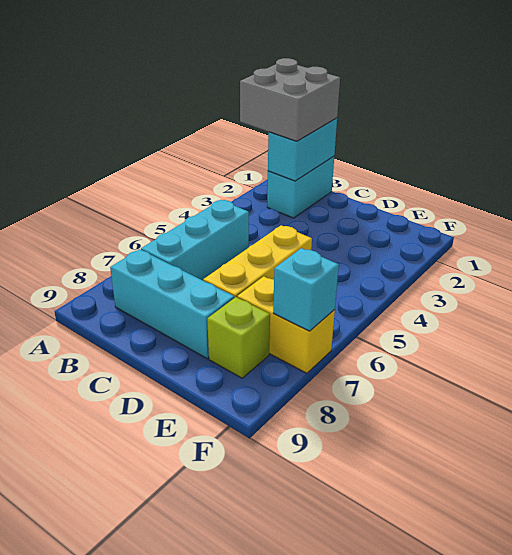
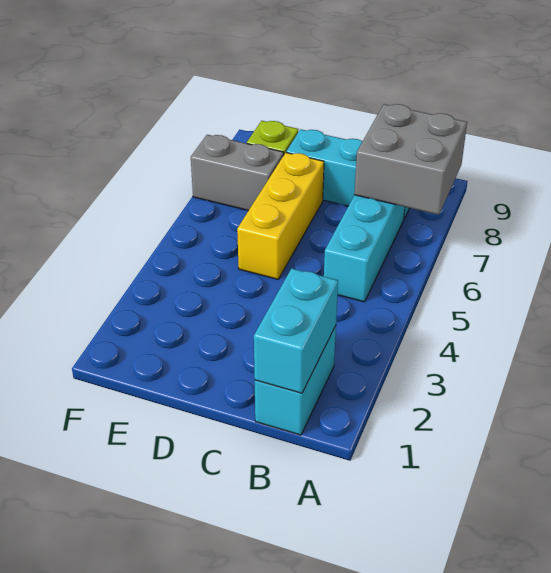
grey brick A1:B2 level 3 -> grey brick A7:B8 level 2
yellow brick E7:F7 level 1 -> grey brick E7:F7 level 1
cyan brick F7 level 2 -> none

